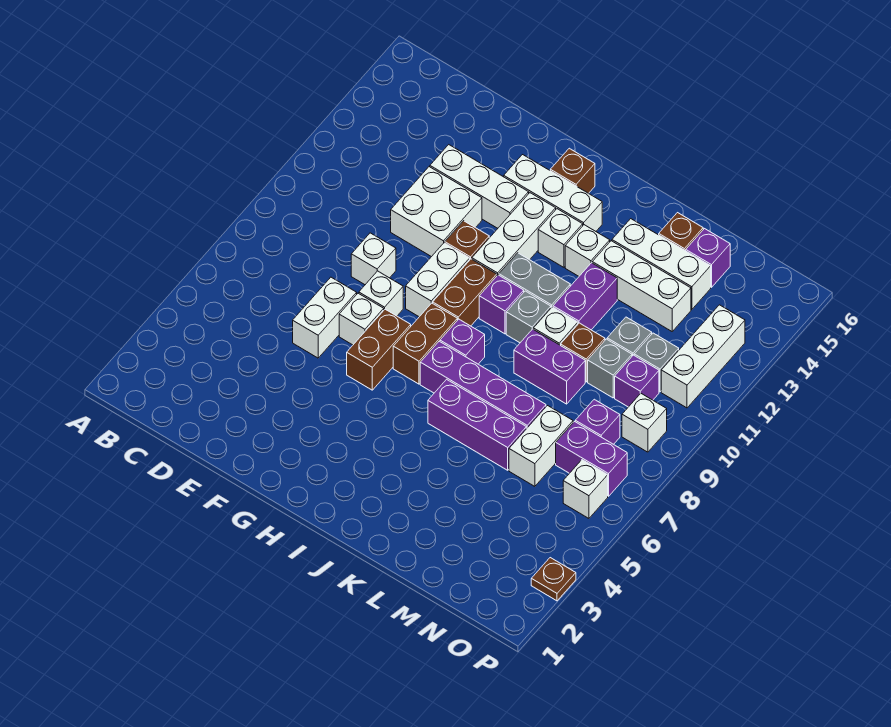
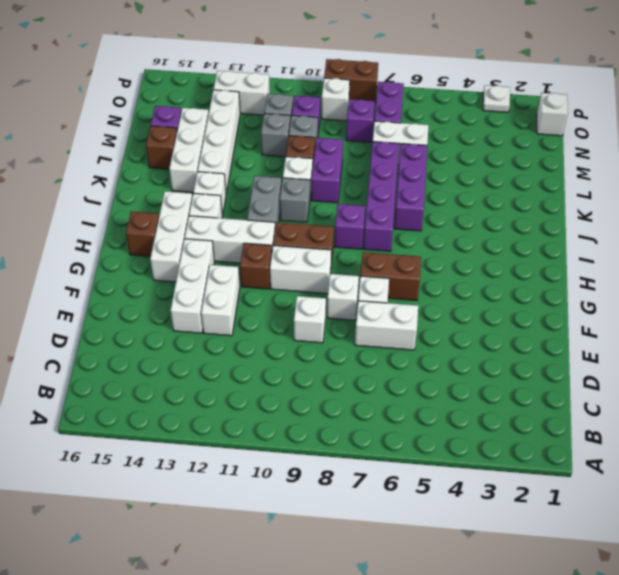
white brick E11:F12 level 1 -> white brick E12:F12 level 1
brown brick H7:H8 level 1 -> brown brick P8:P9 level 1
purple brick I10 level 1 -> none
purple brick K11:K12 level 1 -> none
white brick K13:M13 level 1 -> white brick K13:N13 level 1
white brick O6 level 1 -> white brick O1 level 1
white brick O11:O13 level 1 -> white brick O12:O13 level 1
brown plate P3 level 1 -> white plate P3 level 1

